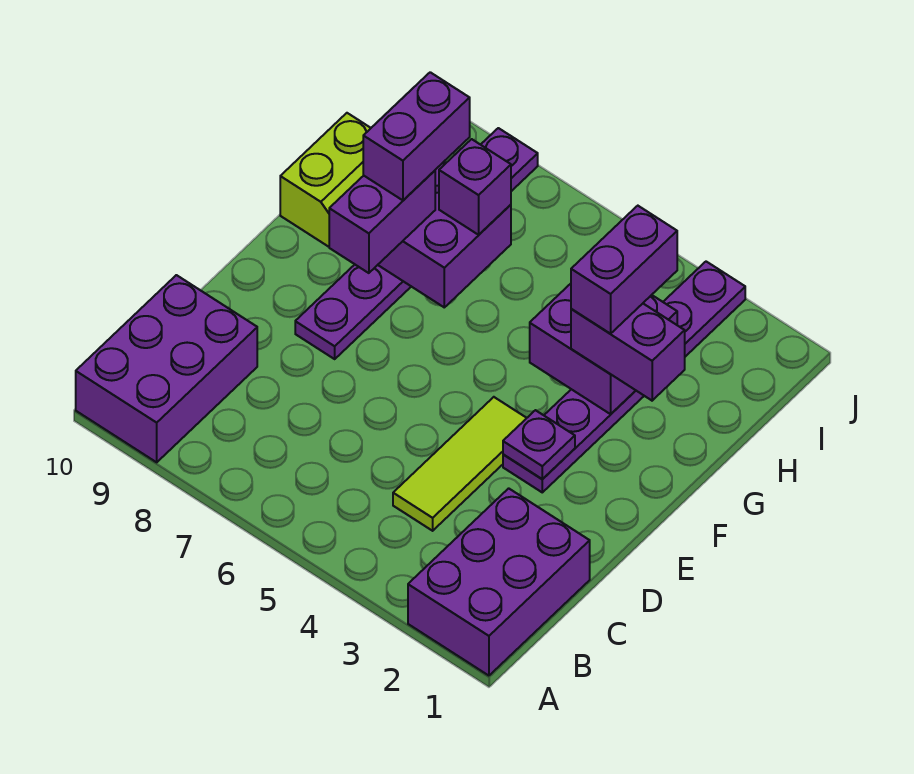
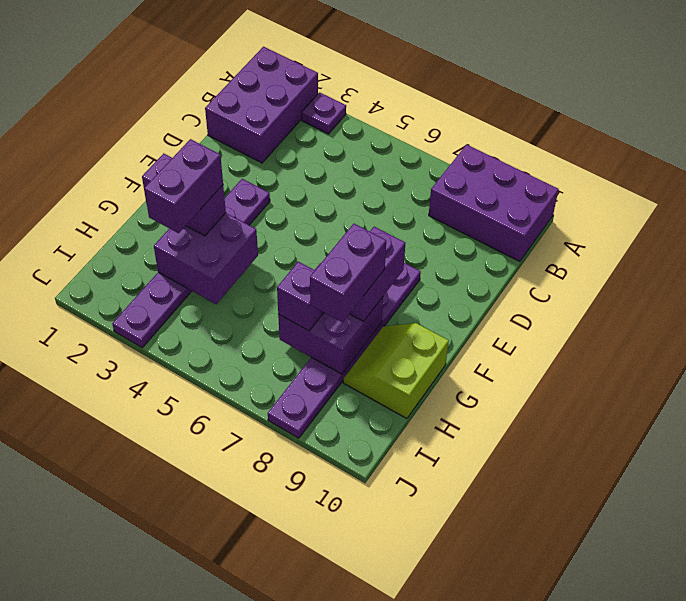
purple brick A9:C10 level 1 -> purple brick A8:B10 level 1
lime tile C4:E4 level 1 -> none
purple plate E3 level 2 -> purple plate A3 level 1

